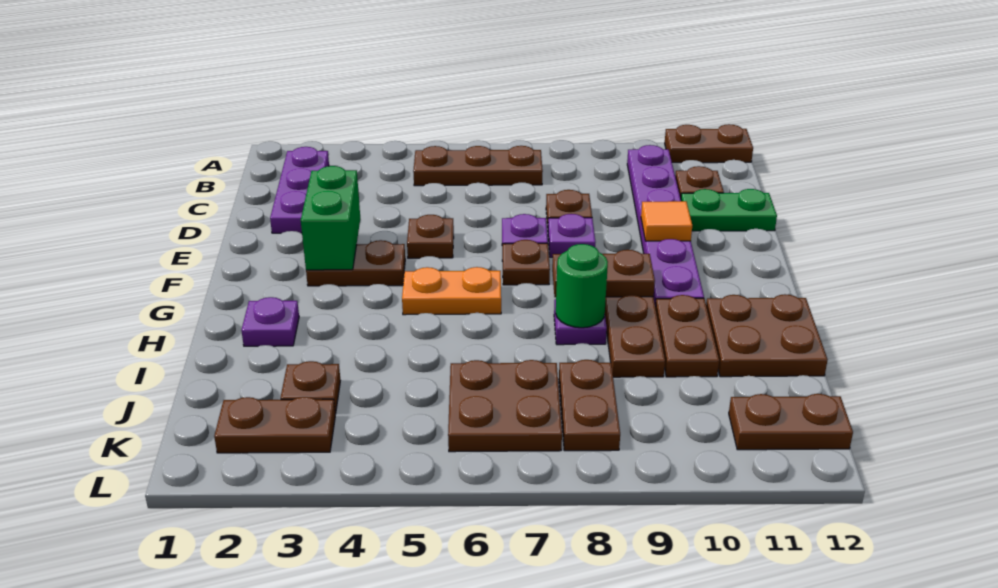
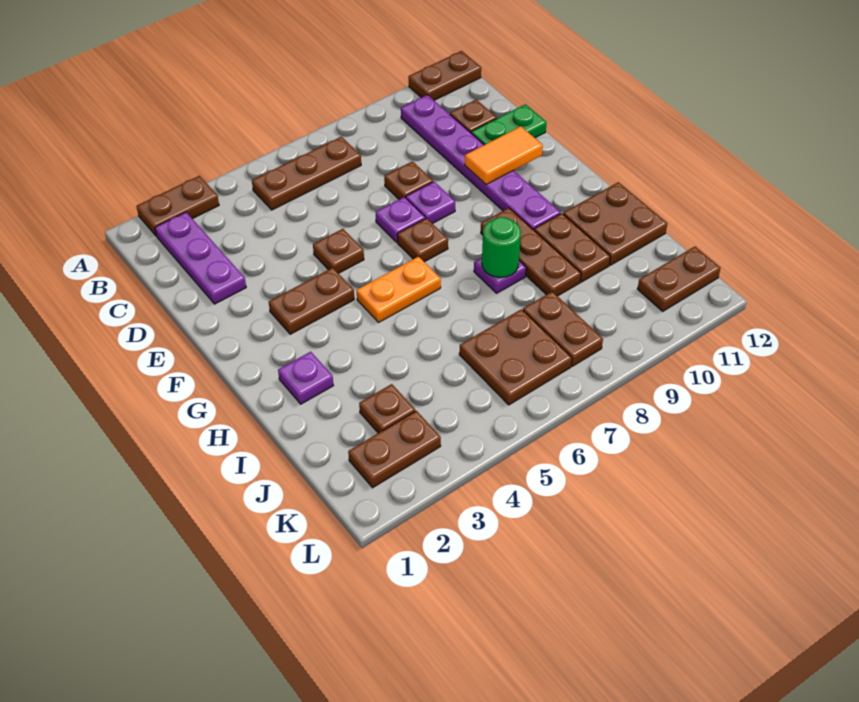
green brick E3:F3 level 2 -> none
orange tile E10 level 2 -> orange tile E10:E11 level 2
brown plate G8:G9 level 2 -> brown plate A2:A3 level 1

